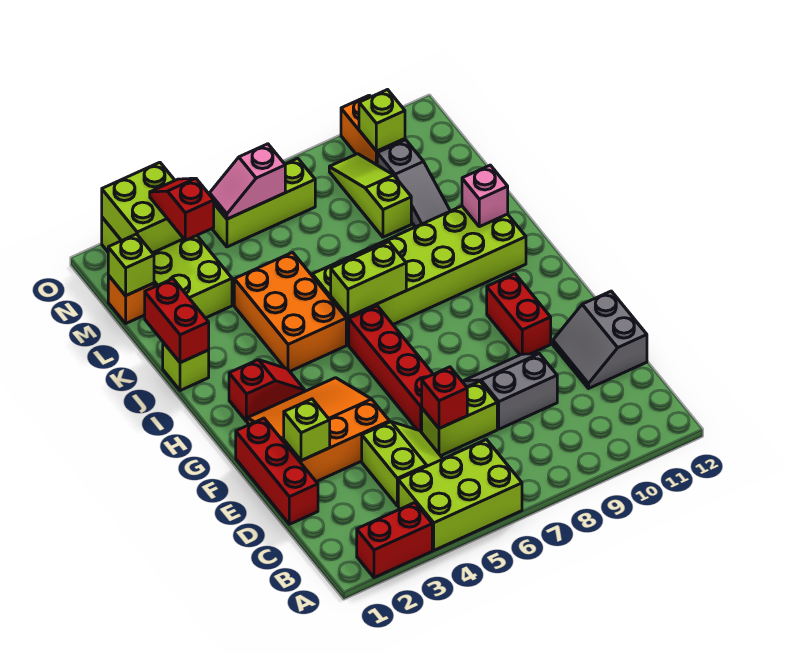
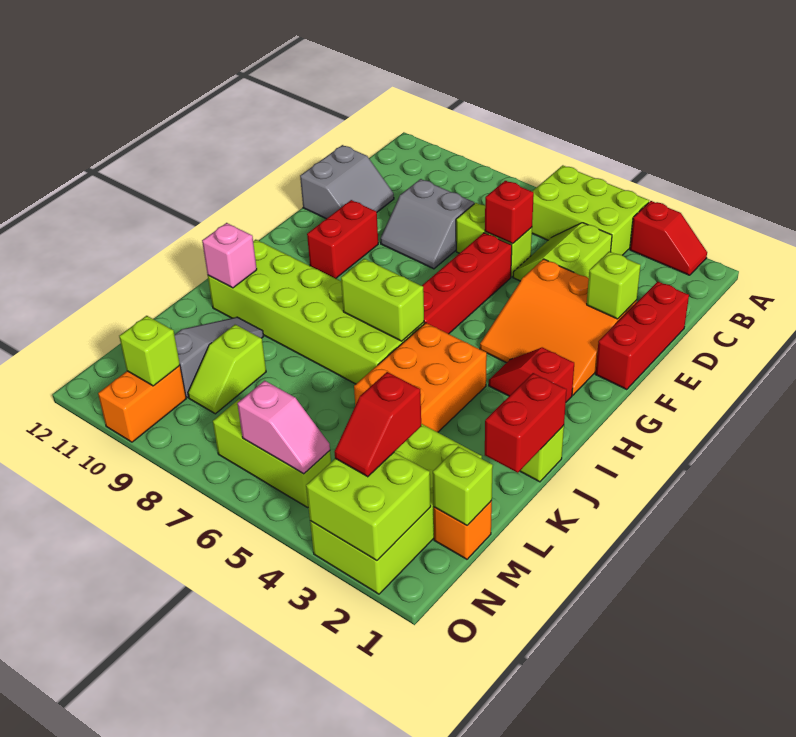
red brick A2:A3 level 1 -> red slope A2:A3 level 1 top 3
lime slope L9:N9 level 1 top L -> lime slope L9:M9 level 1 top L

